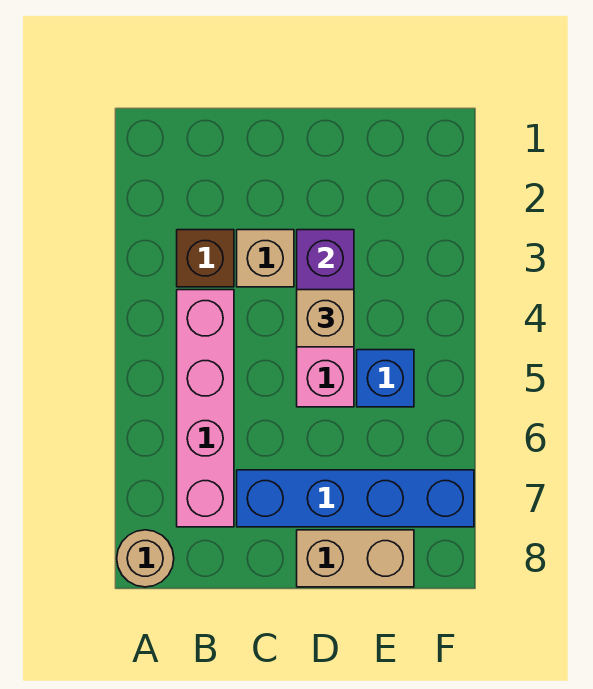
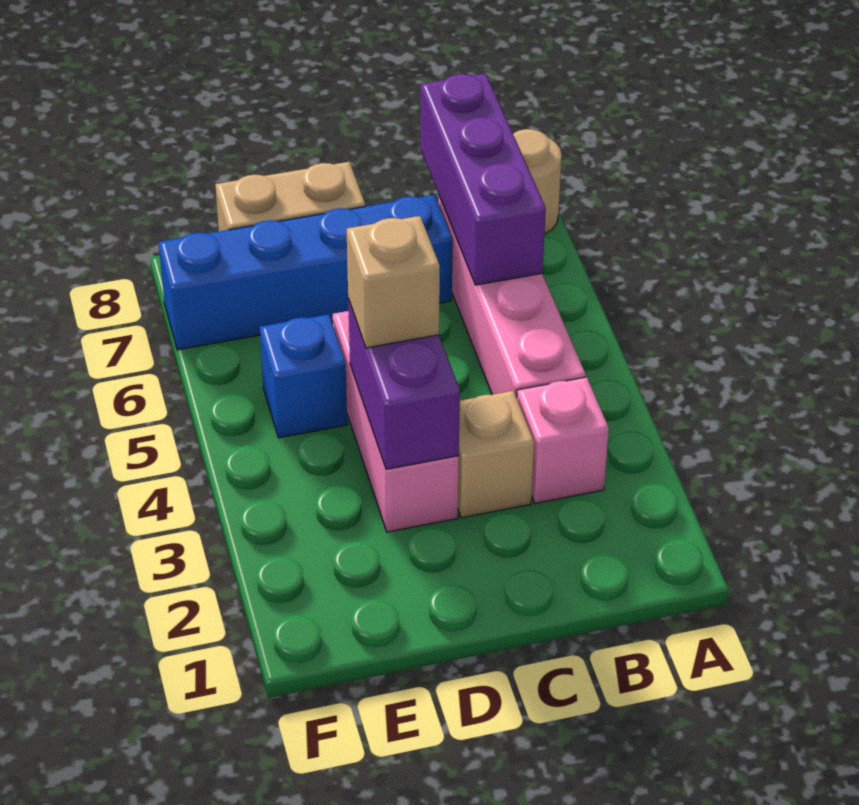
brown brick B3 level 1 -> pink brick B3 level 1
none -> purple brick B6:B8 level 2

